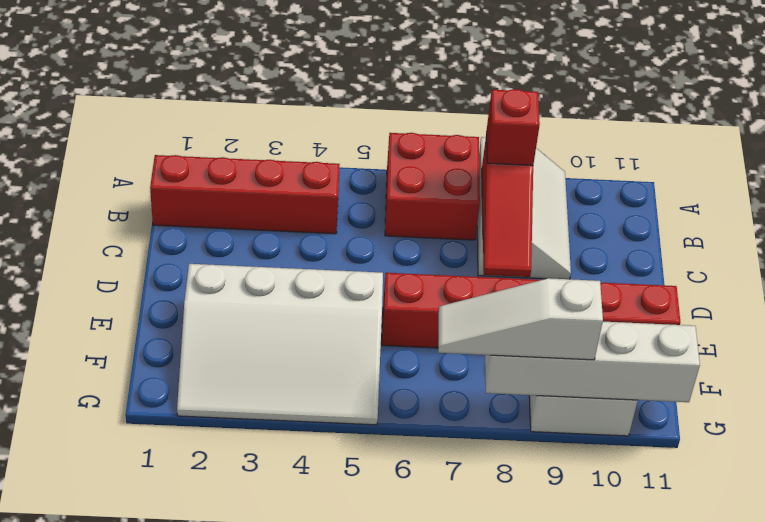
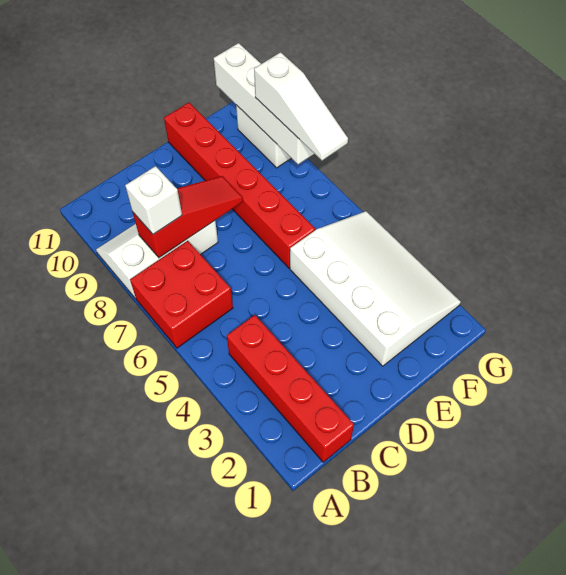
red brick B8 level 3 -> white brick B8 level 3

